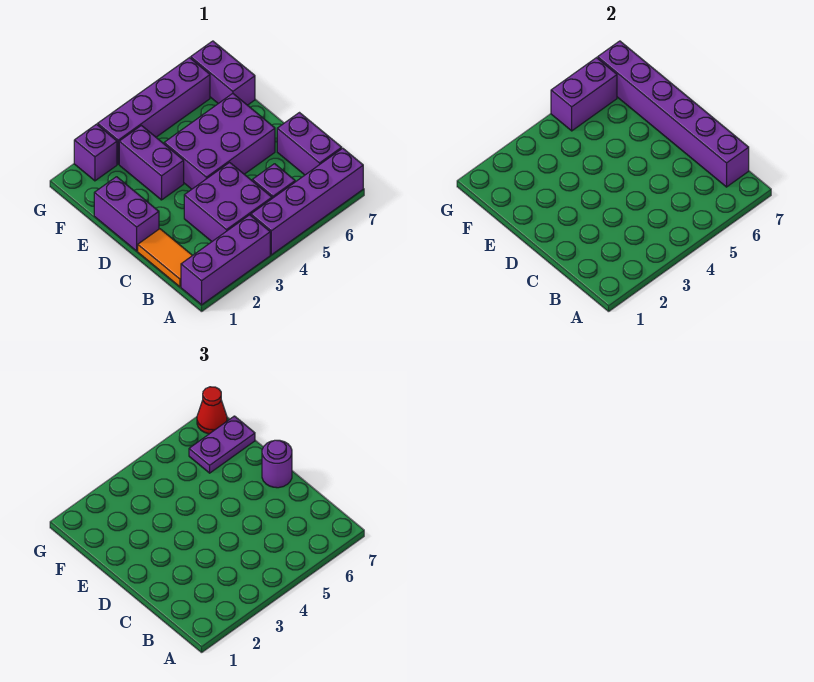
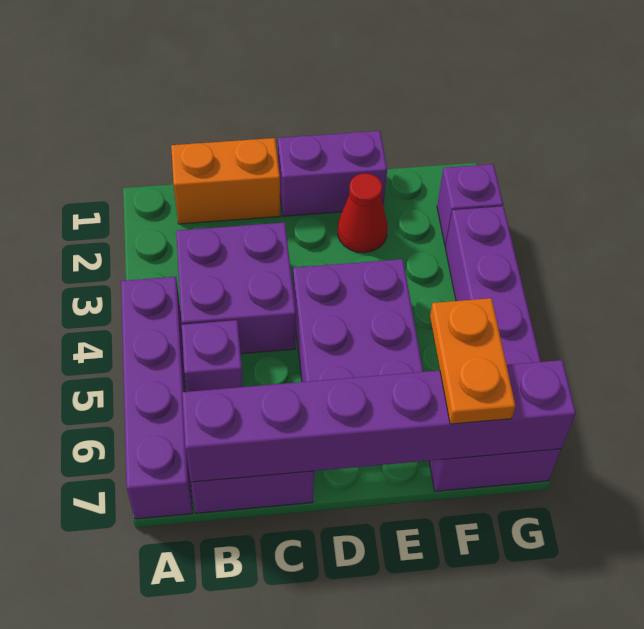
purple brick A1:A3 level 1 -> none
orange tile B1:C1 level 1 -> orange brick B1:C1 level 1
purple round brick D7 level 3 -> none
purple brick E3:F3 level 1 -> none
purple plate F6:F7 level 3 -> orange plate F6:F7 level 3
purple brick G5:G6 level 2 -> none
red cone G7 level 3 -> red cone E2 level 1

